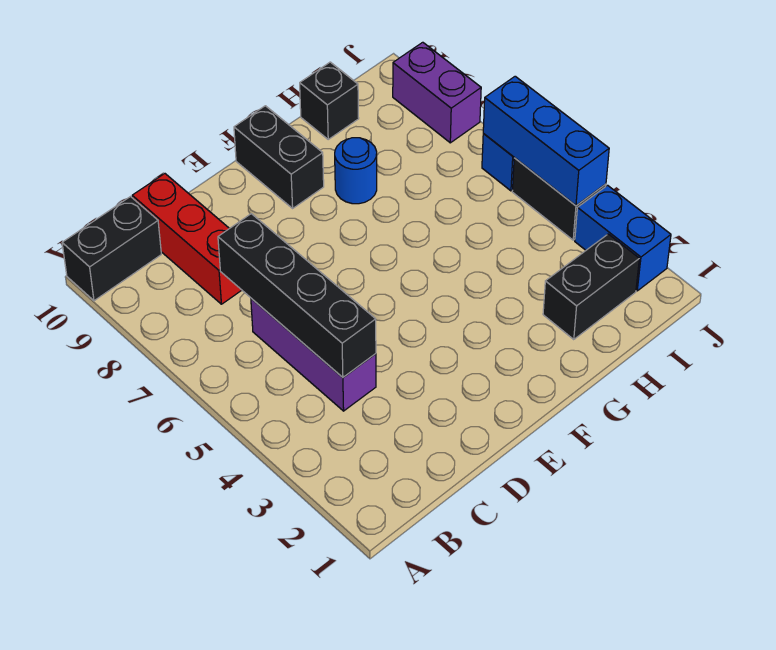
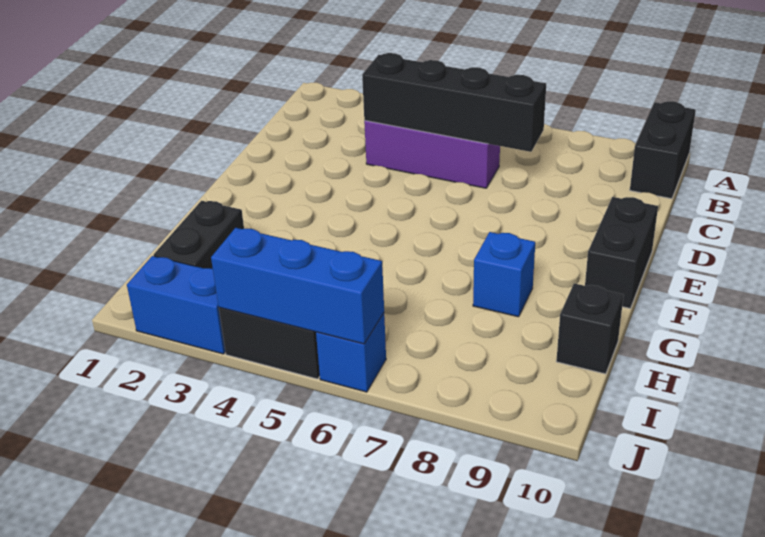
red brick C8:C10 level 1 -> none
black brick F9:F10 level 1 -> black brick E10:F10 level 1
blue round brick G8 level 1 -> blue brick G8 level 1
purple brick J8:J9 level 1 -> none

